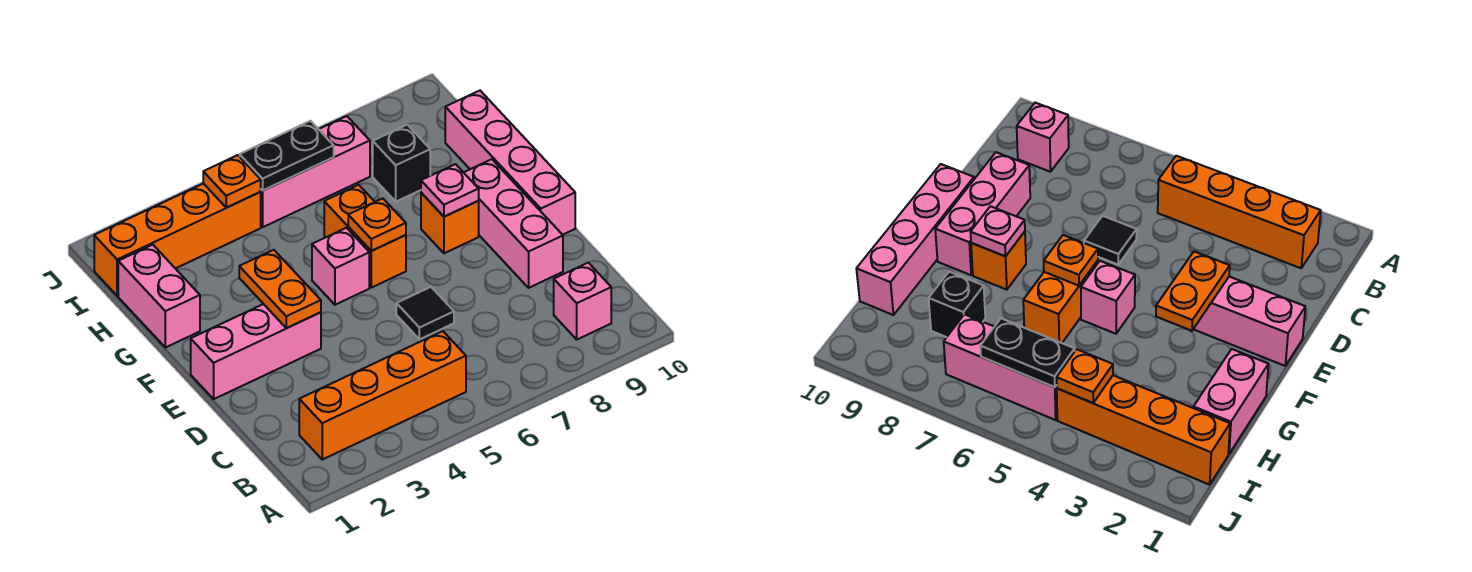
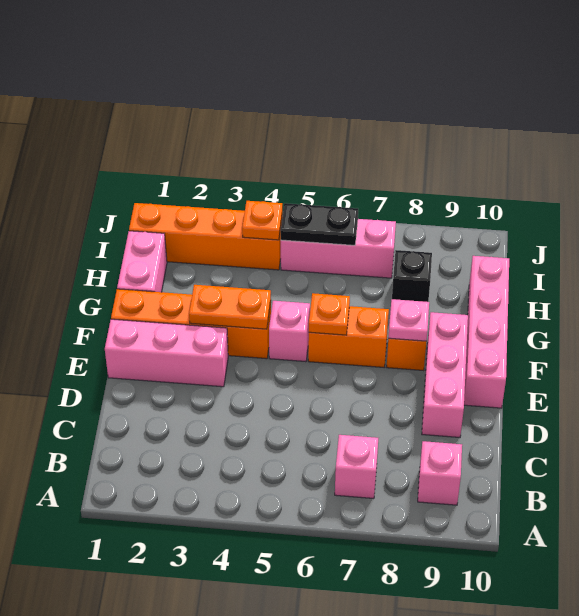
orange brick B2:B5 level 1 -> orange brick F1:F4 level 1
none -> pink brick B7 level 1
black tile D6 level 1 -> none
orange plate E3:F3 level 2 -> orange plate F3:F4 level 2
orange brick F6:G6 level 1 -> orange brick F6:F7 level 1

